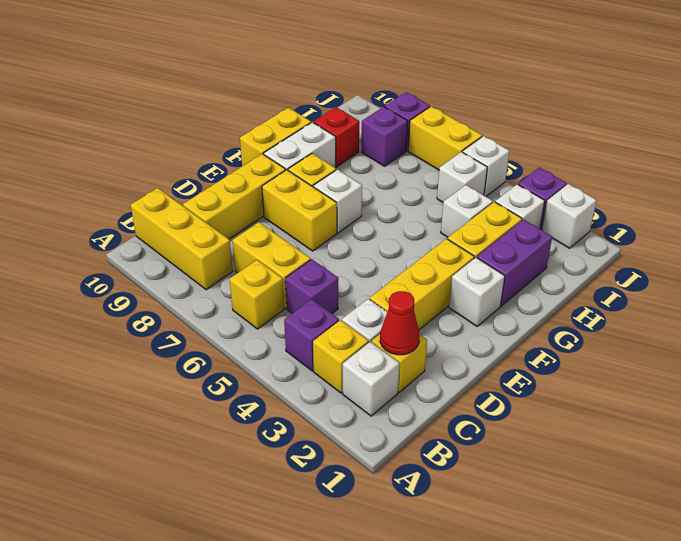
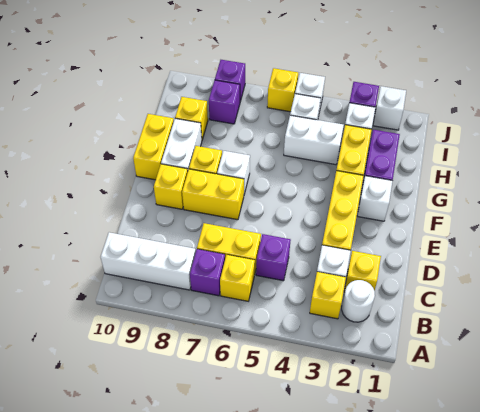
white brick B2 level 1 -> white round brick B2 level 1
purple brick B4 level 1 -> purple brick B7 level 1
yellow brick B8:B10 level 1 -> white brick B8:B10 level 1
red cone C2 level 2 -> none
yellow brick C9:E9 level 1 -> yellow brick E9 level 1
white brick H4 level 1 -> white brick H4:H5 level 1
red brick H9 level 1 -> yellow brick H9 level 1
yellow brick J6:J7 level 1 -> yellow brick J6 level 1

